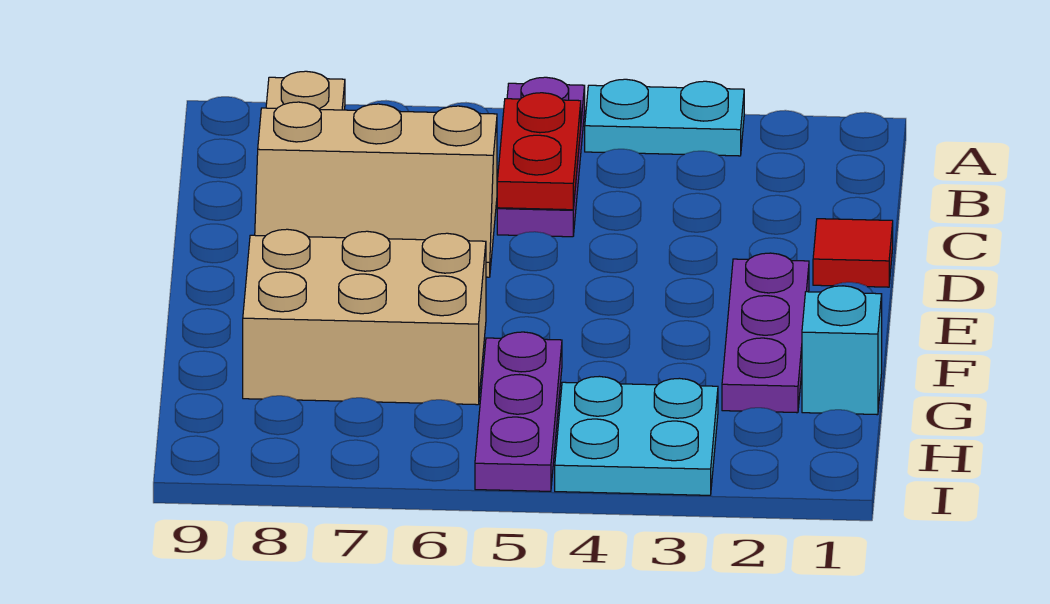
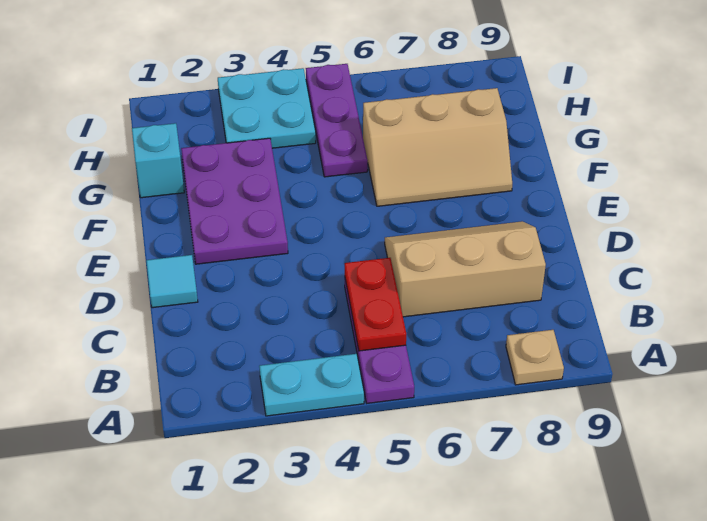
red tile D1 level 1 -> cyan tile D1 level 1
purple plate E2:G2 level 1 -> purple plate E2:G3 level 1
tan brick F6:G8 level 1 -> tan slope F6:G8 level 1 top G

